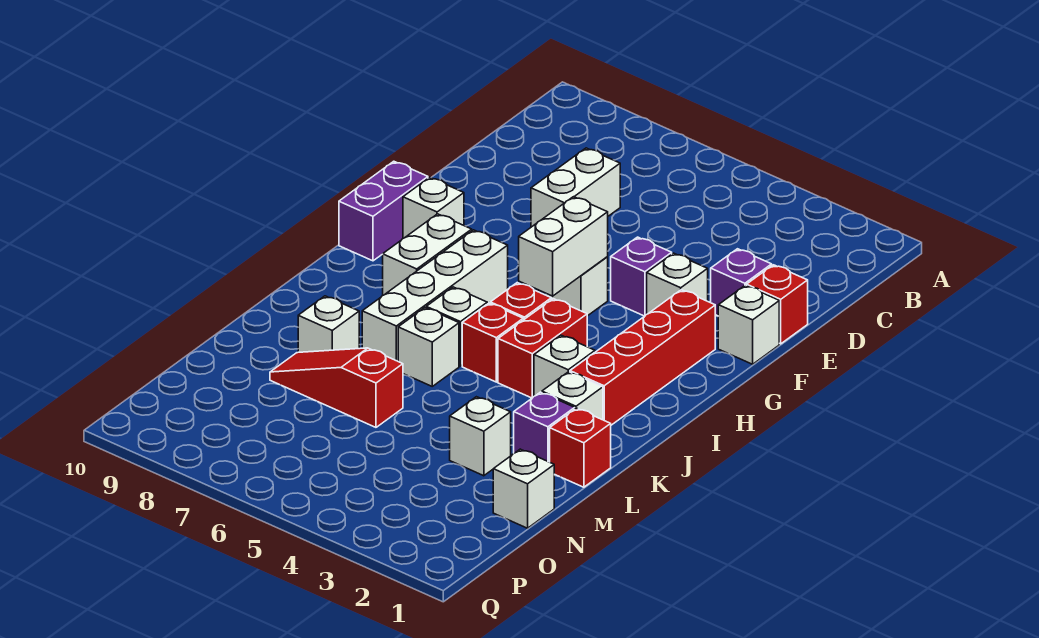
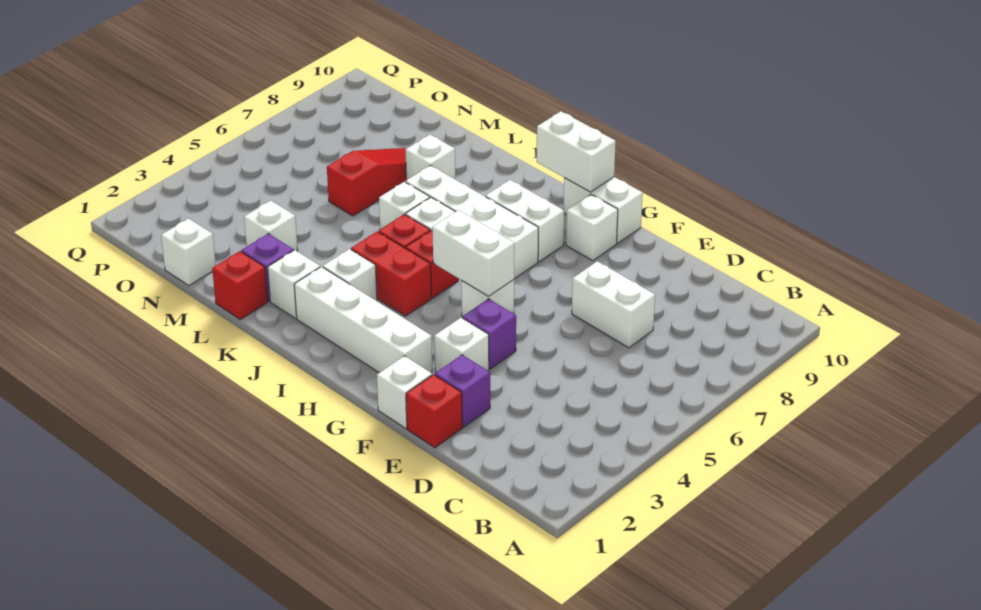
red brick G2:J2 level 1 -> white brick G2:J2 level 1
purple brick G10:H10 level 1 -> white brick G10:H10 level 1
none -> white brick H10:I10 level 2

